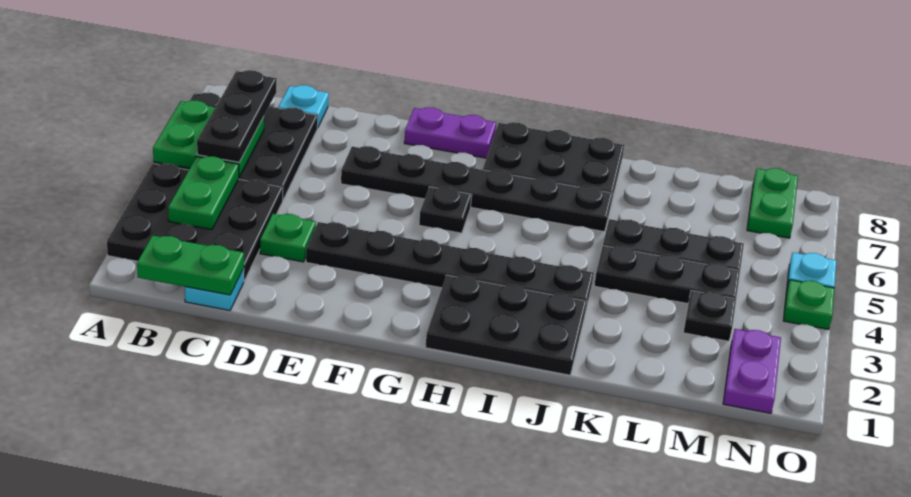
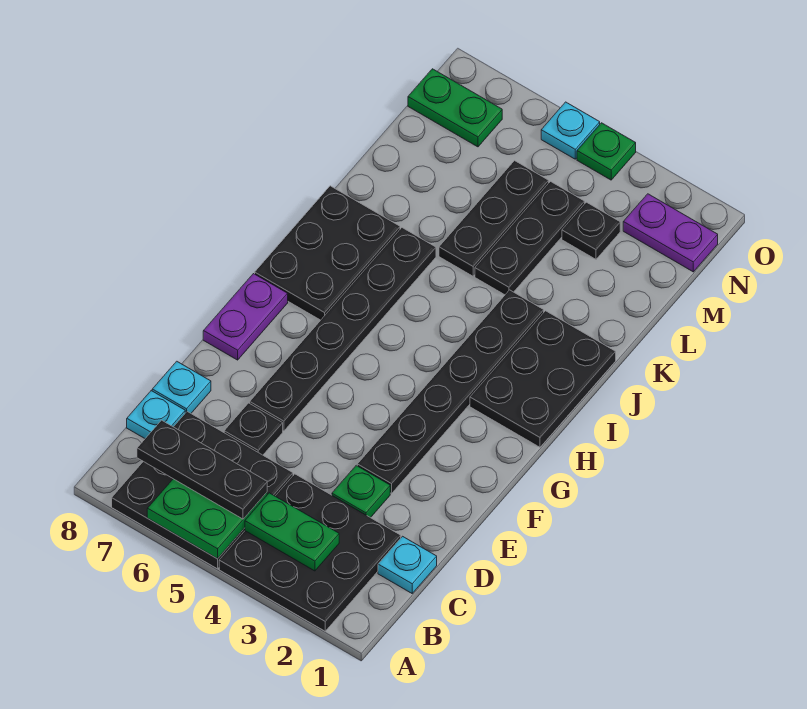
green plate B1:C1 level 2 -> none
none -> cyan plate D8 level 1
black plate G5 level 1 -> black plate D6 level 1

